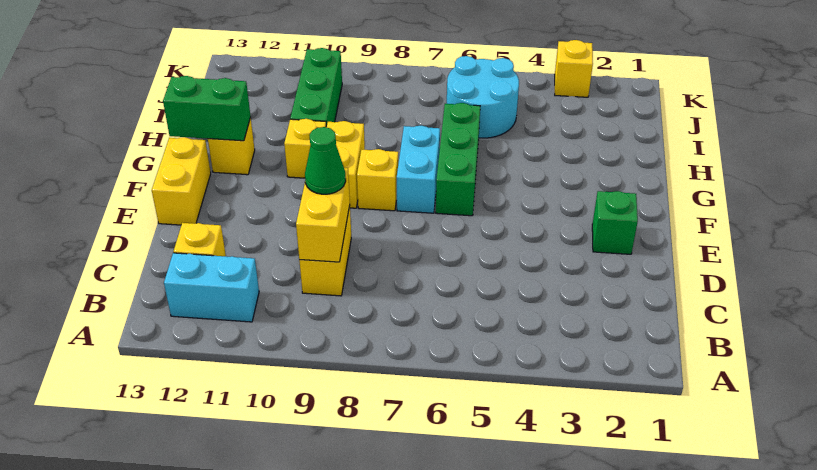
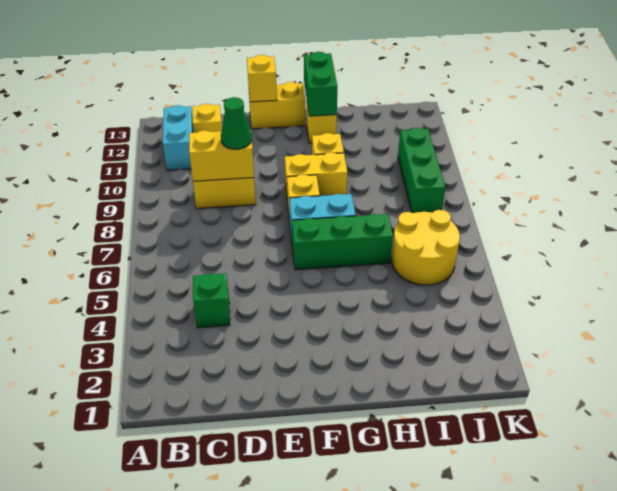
green brick E2 level 1 -> green brick C4 level 1
green brick H10:J10 level 1 -> green brick J8:J10 level 1
cyan round brick I5:J6 level 1 -> yellow round brick I5:J6 level 1
yellow brick K3 level 1 -> yellow brick E13 level 2

